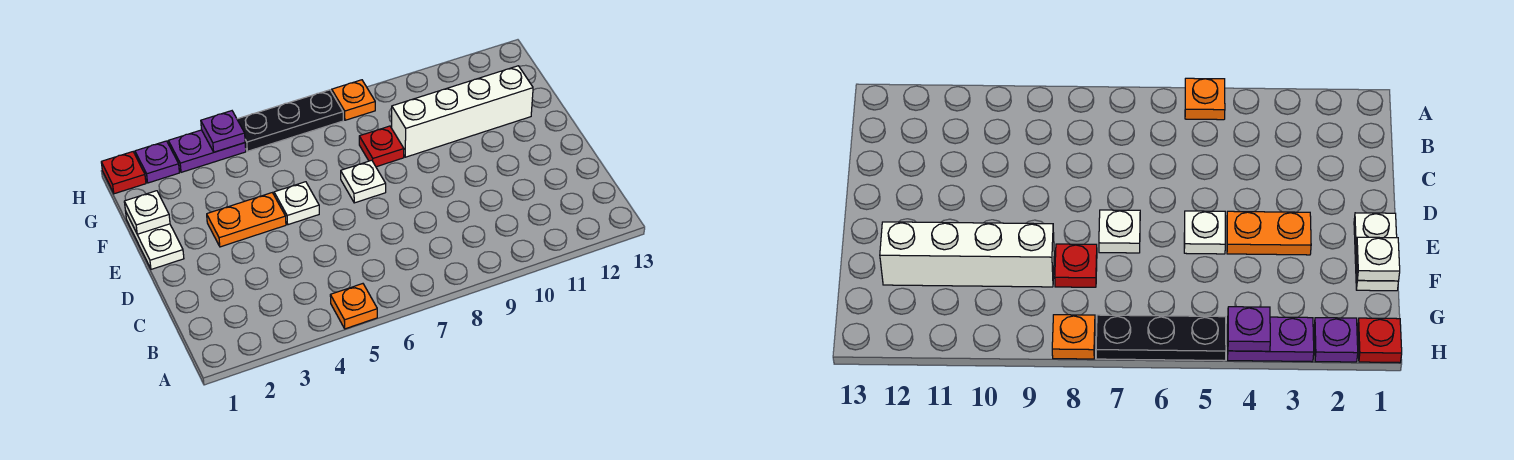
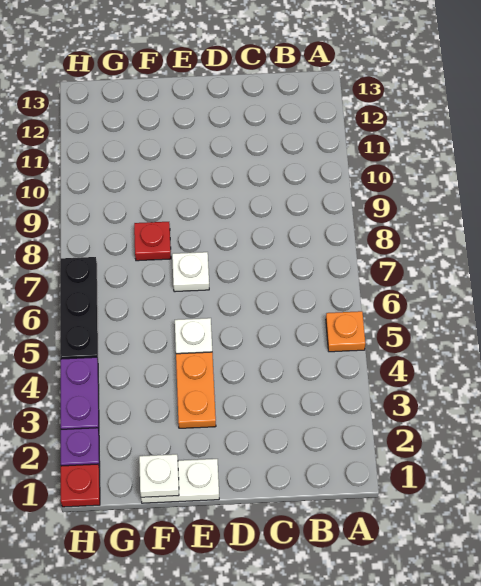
white brick F9:F12 level 1 -> none
purple plate H4 level 2 -> none
orange plate H8 level 1 -> none

